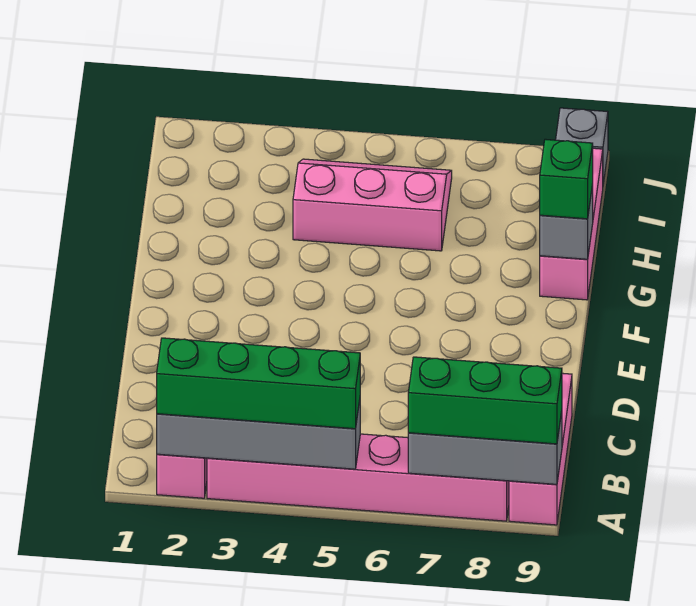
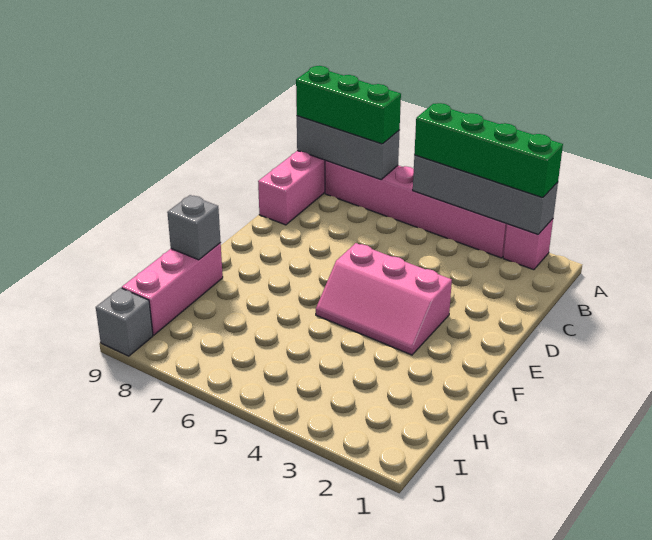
green brick G9 level 3 -> none
pink slope H4:I6 level 1 top H -> pink slope E3:F5 level 1 top E

